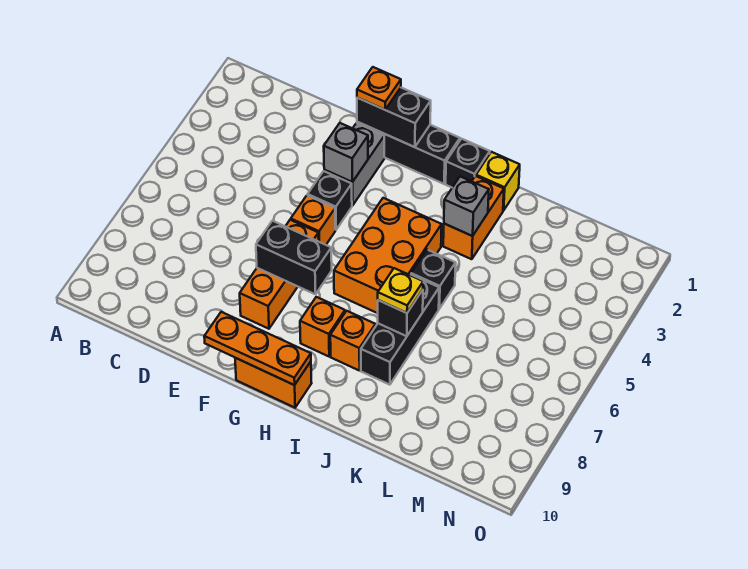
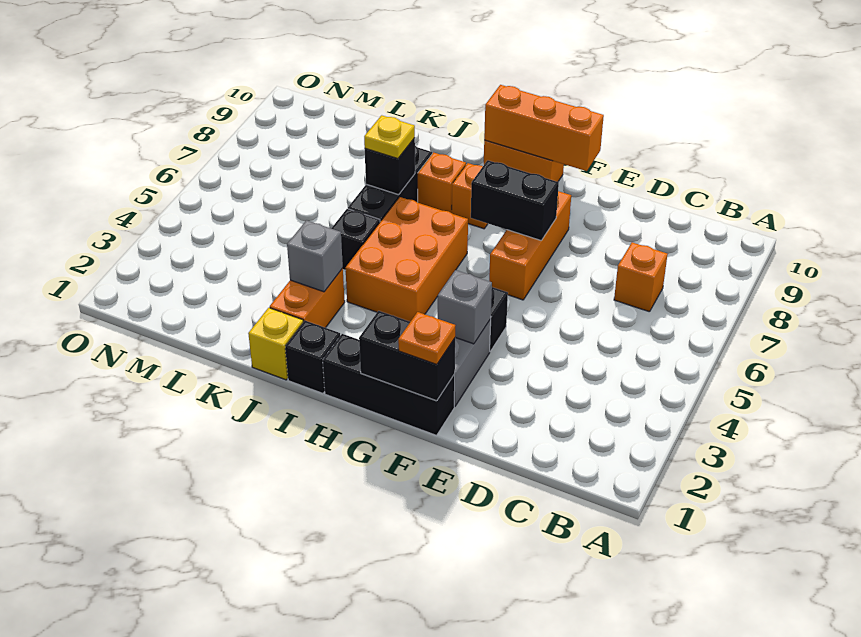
orange brick F5 level 1 -> orange brick C7 level 1
orange plate F10:H10 level 2 -> orange brick F10:H10 level 2

